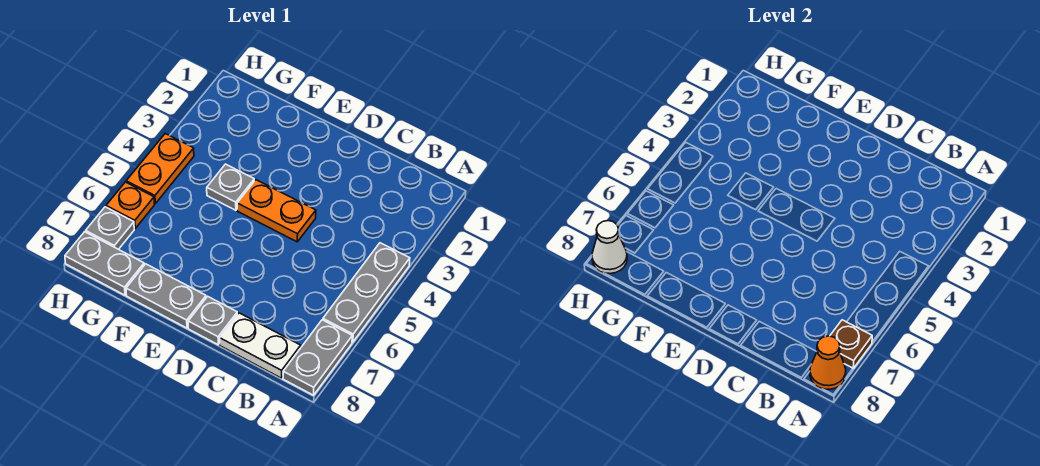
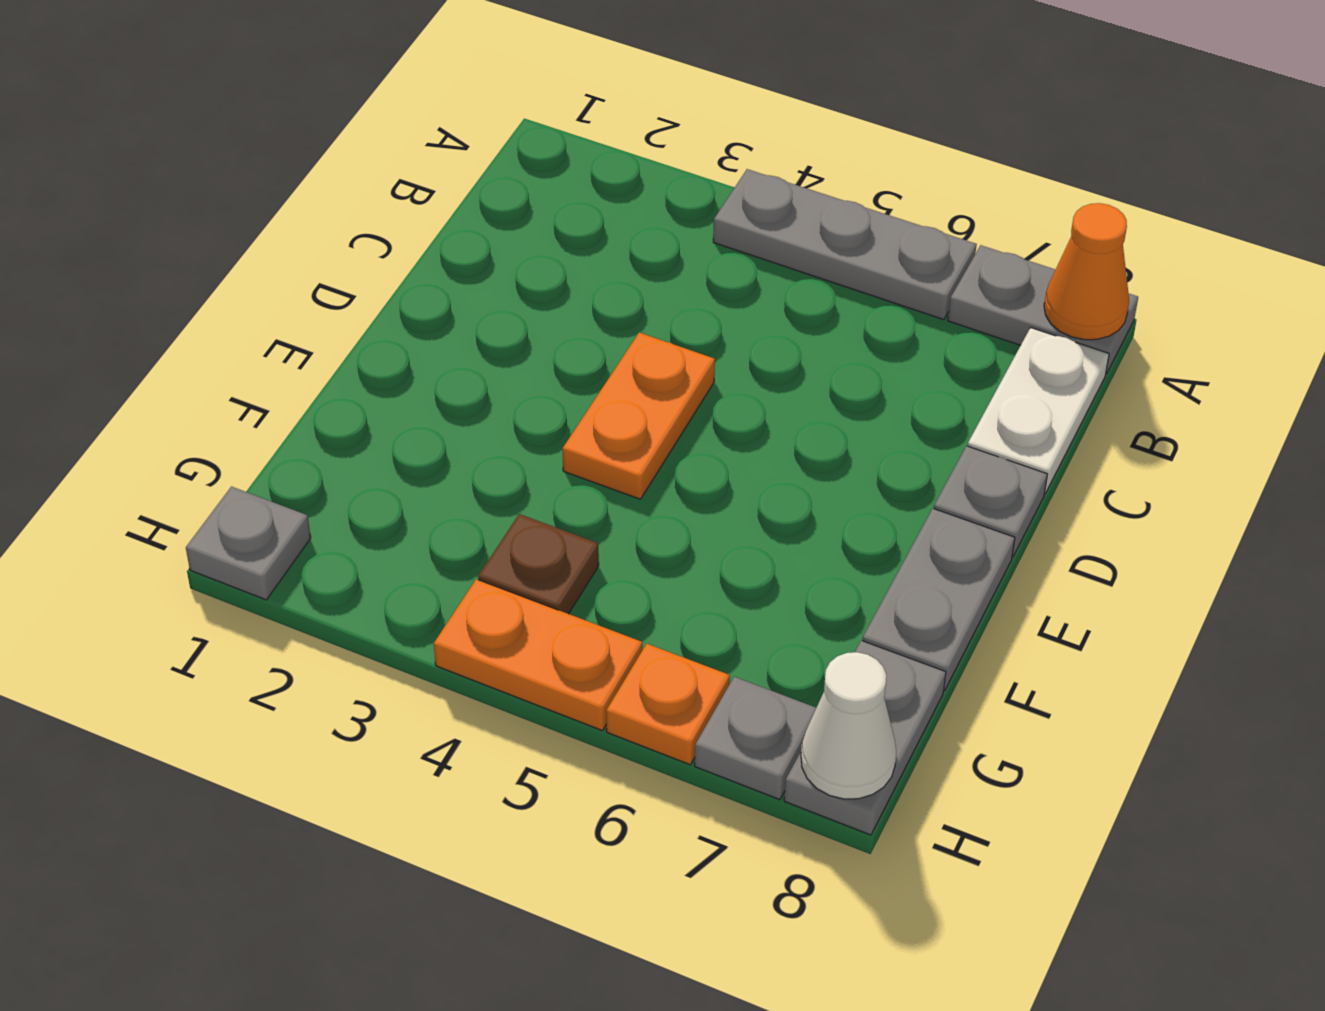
brown plate A7 level 2 -> brown plate G4 level 1
grey plate F4 level 1 -> grey plate H1 level 1

